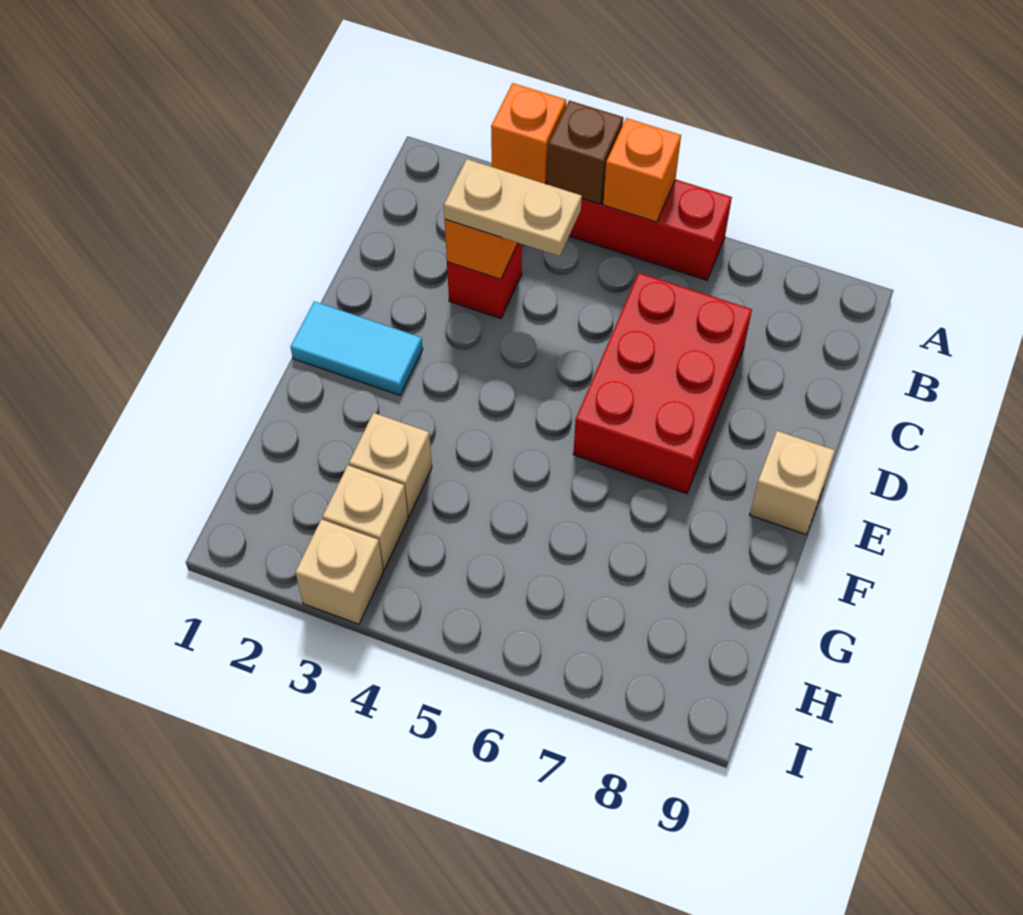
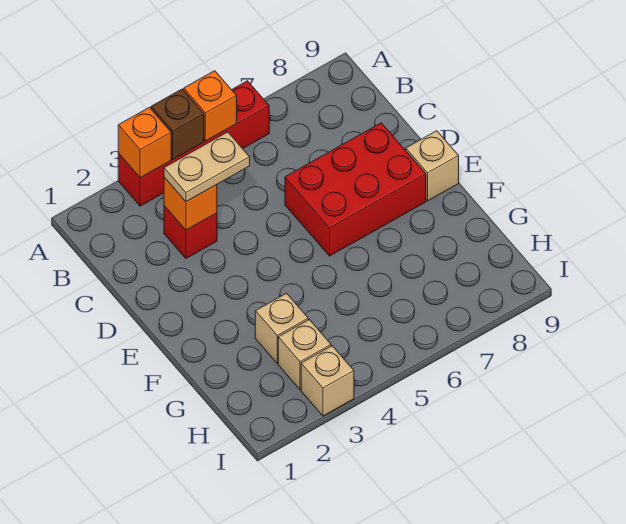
red brick C6:E7 level 1 -> red brick D6:E8 level 1
cyan tile E1:E2 level 1 -> none

